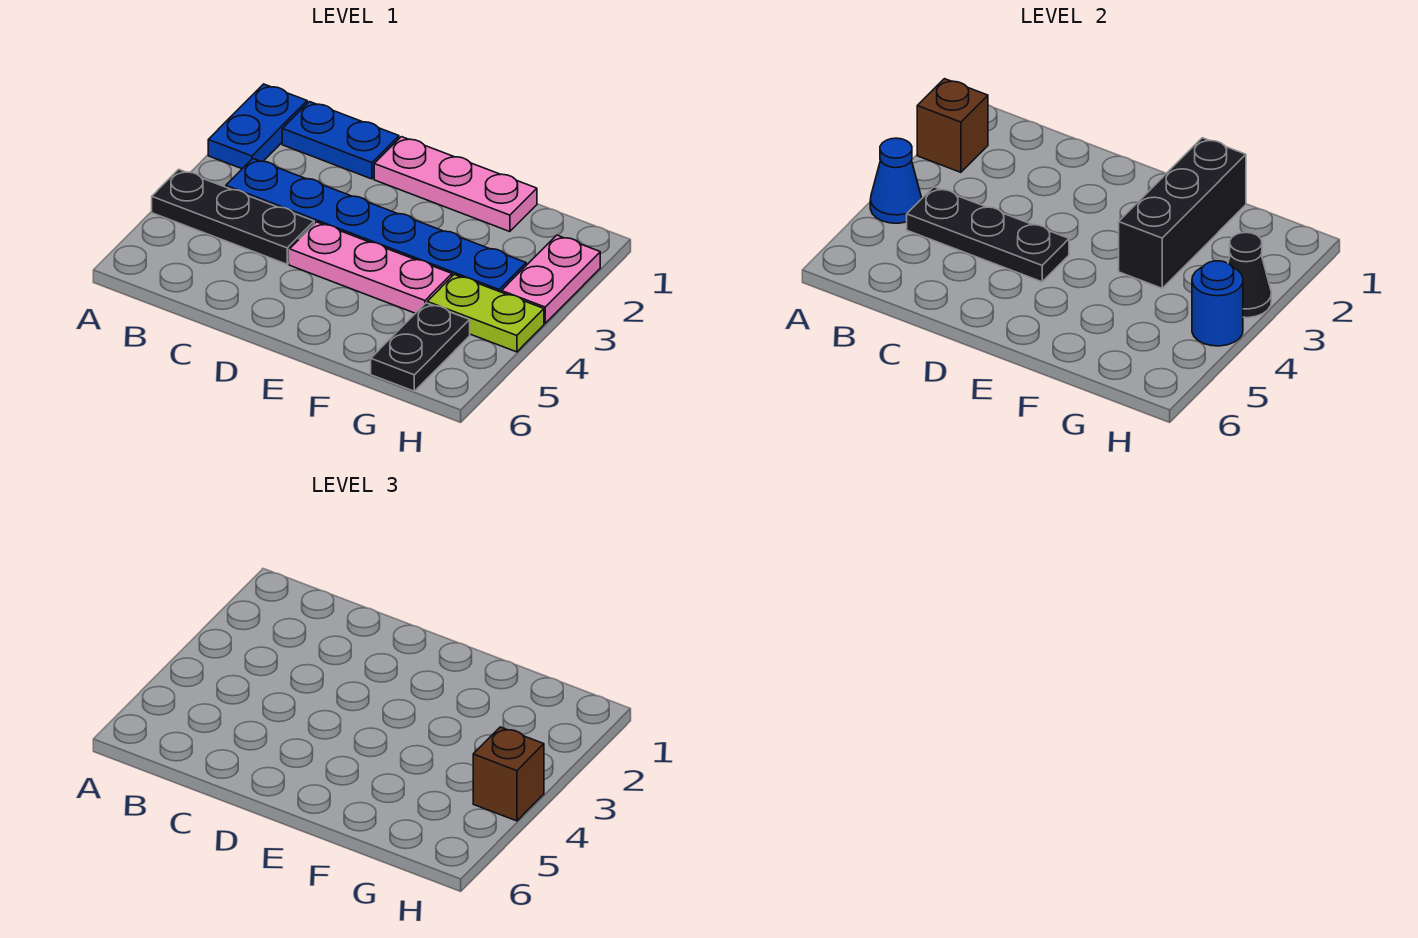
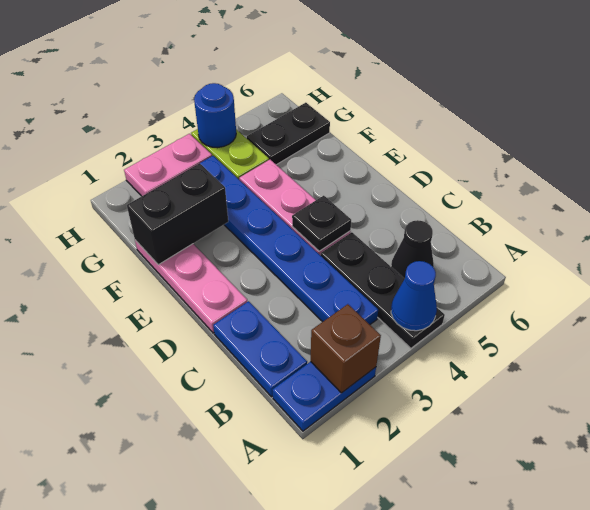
black plate B4:D4 level 2 -> black plate D4 level 2
black brick F1:F3 level 2 -> black brick F1:F2 level 2
black cone H3 level 2 -> black cone B5 level 1
brown brick H4 level 3 -> none

